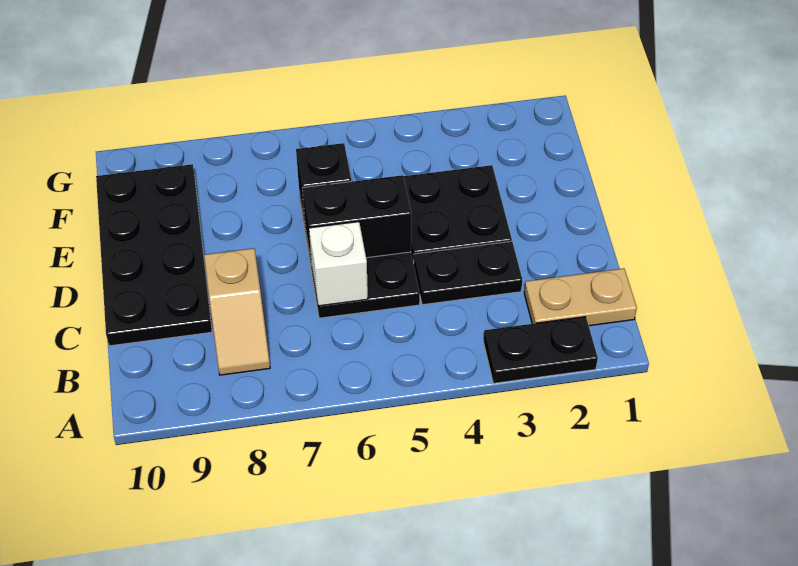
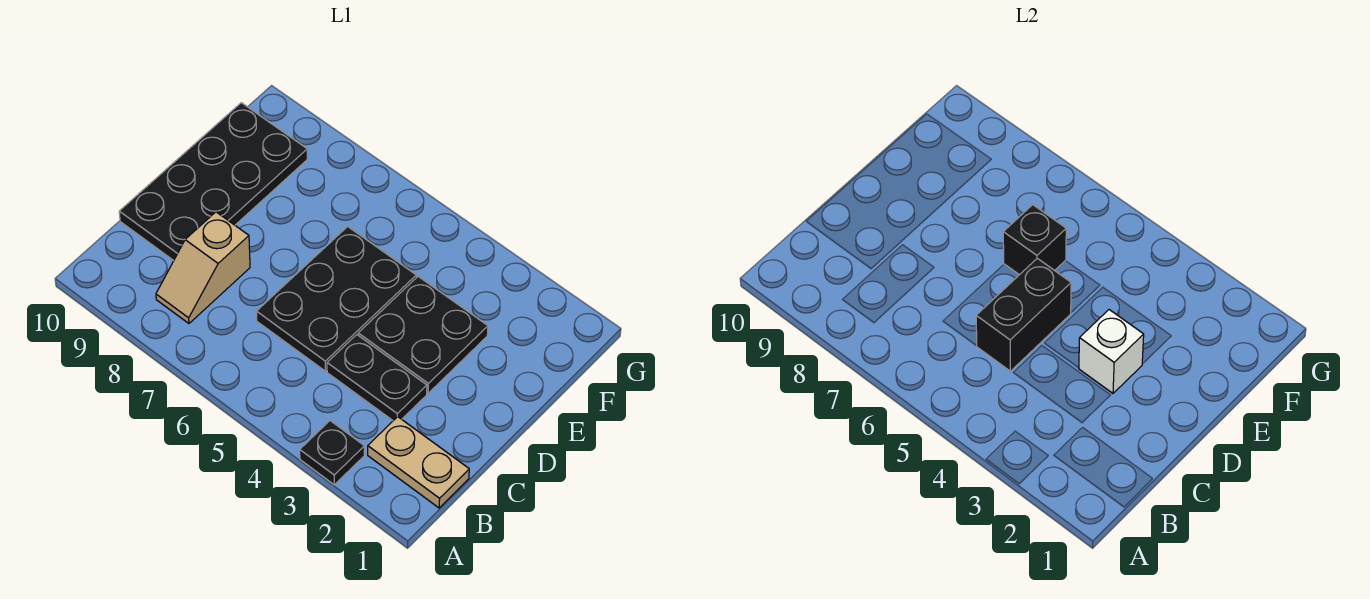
black plate A2:A3 level 1 -> black plate A3 level 1
white brick C6 level 2 -> white brick D3 level 2
black brick D5:D6 level 2 -> black brick C5:D5 level 2

